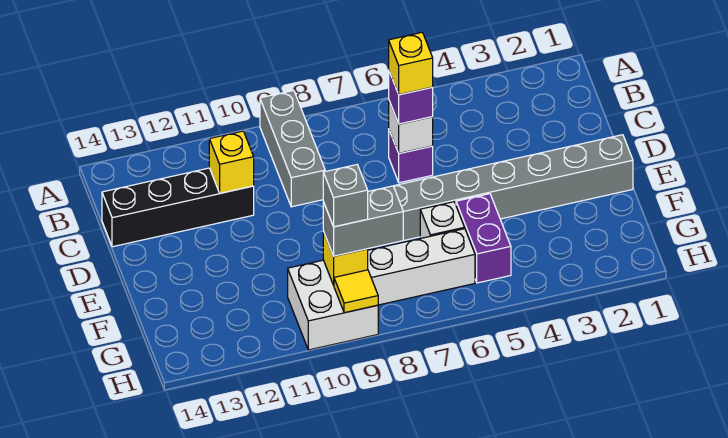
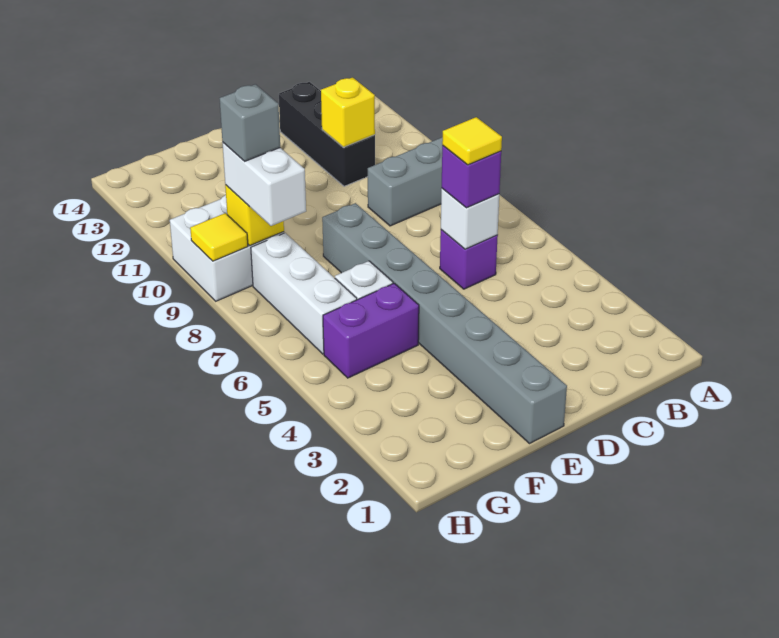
yellow brick C6 level 4 -> yellow tile C6 level 4
black brick C11:C14 level 1 -> black brick C11:C13 level 1
grey brick G8:G9 level 3 -> white brick G8:G9 level 3

